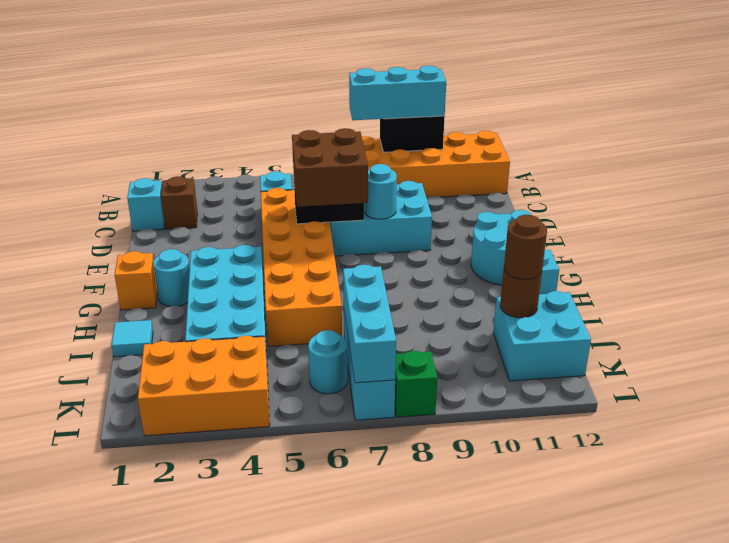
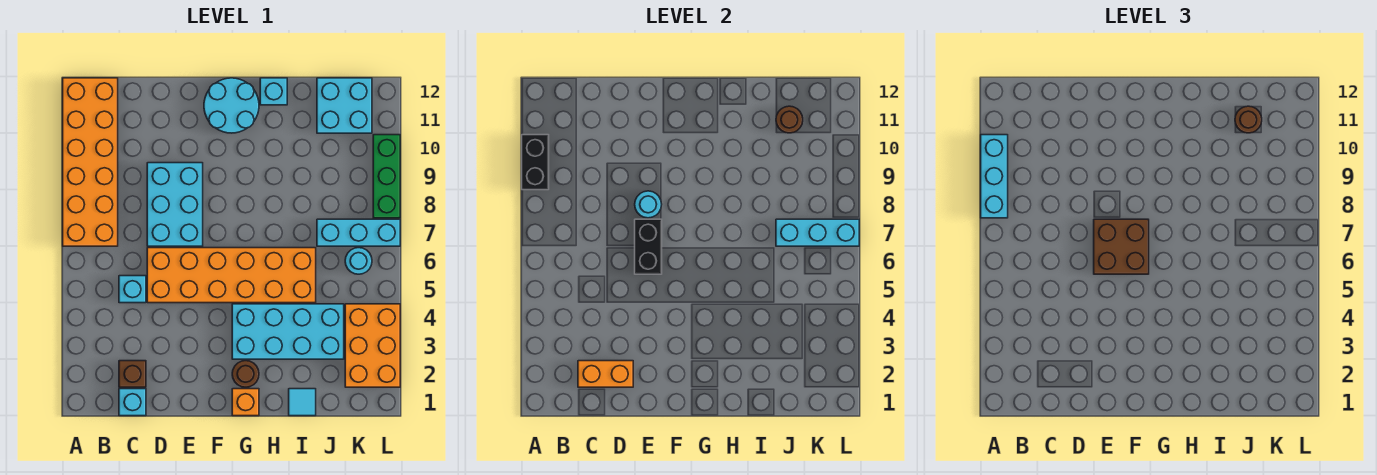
none -> orange brick C2:D2 level 2
cyan round brick G2 level 1 -> brown round brick G2 level 1
green brick L8 level 1 -> green brick L8:L10 level 1

